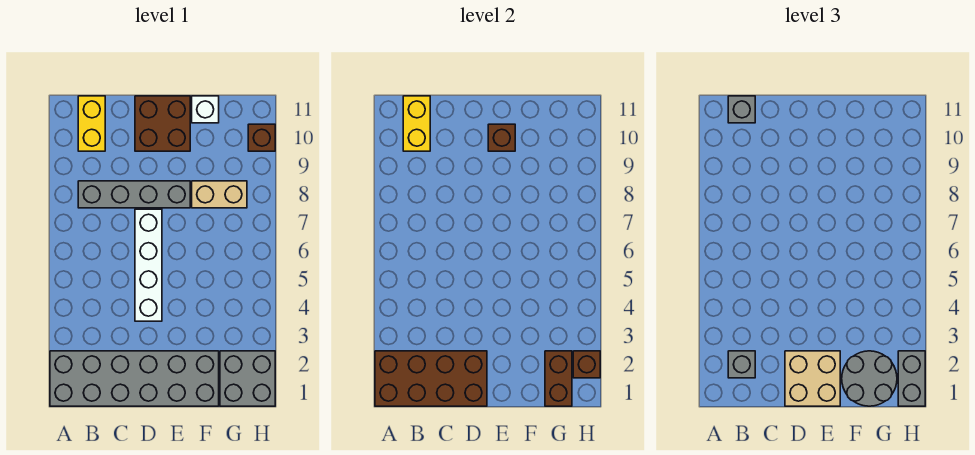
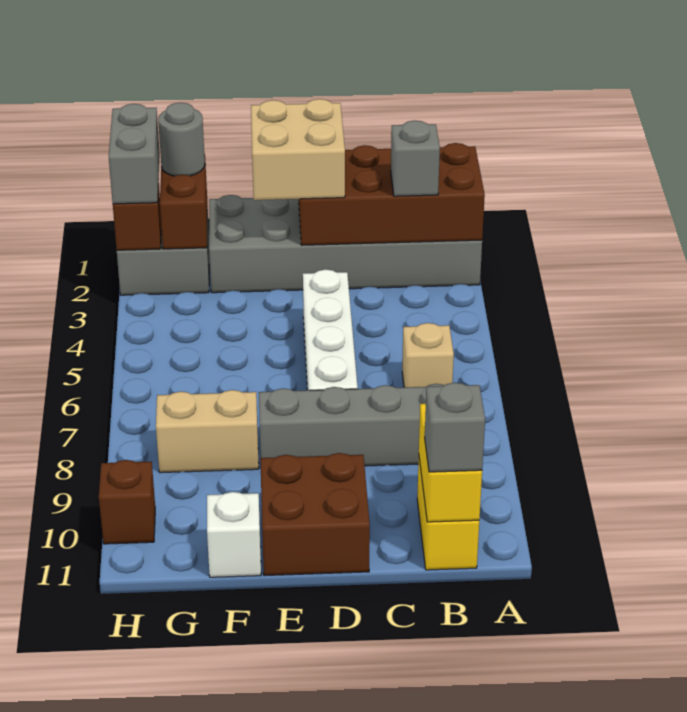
none -> tan brick B6 level 1
brown brick E10 level 2 -> none
grey round brick F1:G2 level 3 -> grey round brick G1 level 3

